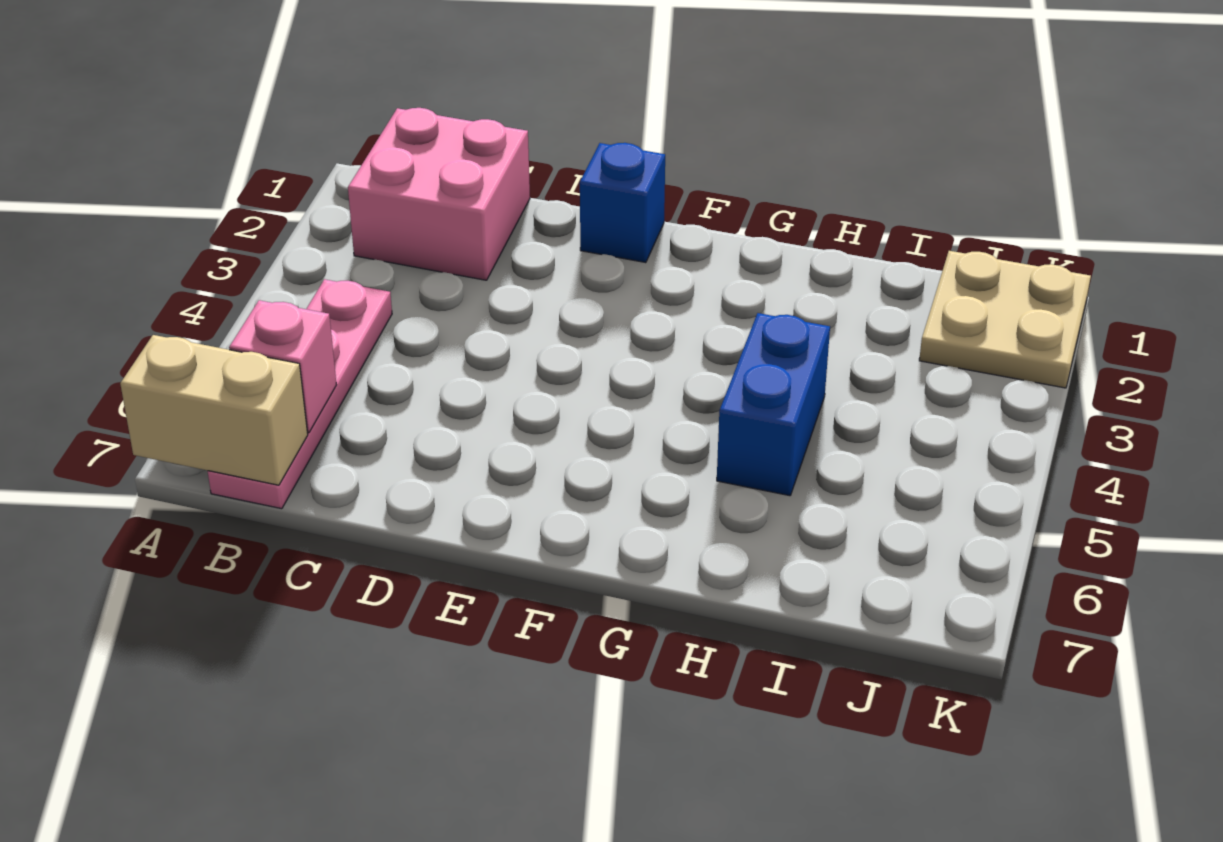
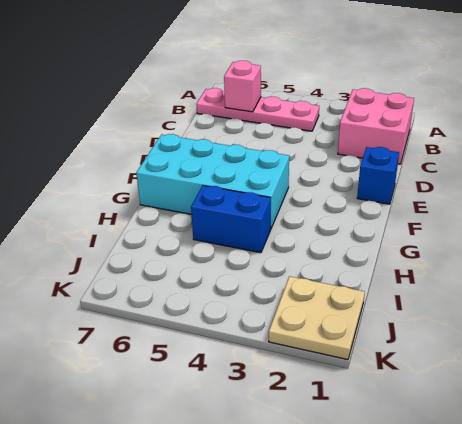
tan brick A7:B7 level 2 -> none
none -> cyan brick F4:G7 level 1

